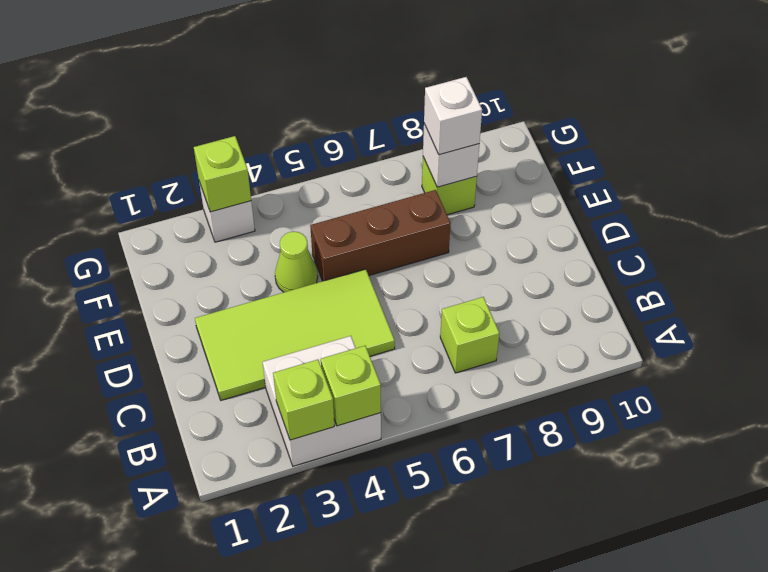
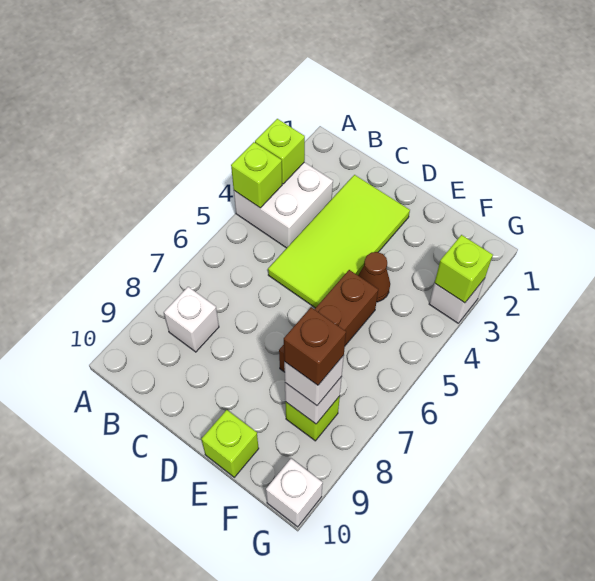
lime brick B7 level 1 -> lime brick E10 level 1
none -> white brick B8 level 1
lime cone E4 level 1 -> brown cone E4 level 1
none -> brown brick F8 level 4
none -> white brick G10 level 1

